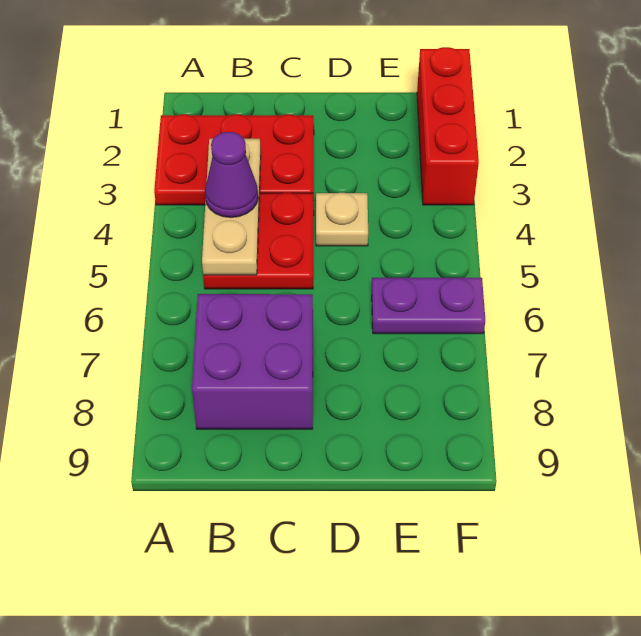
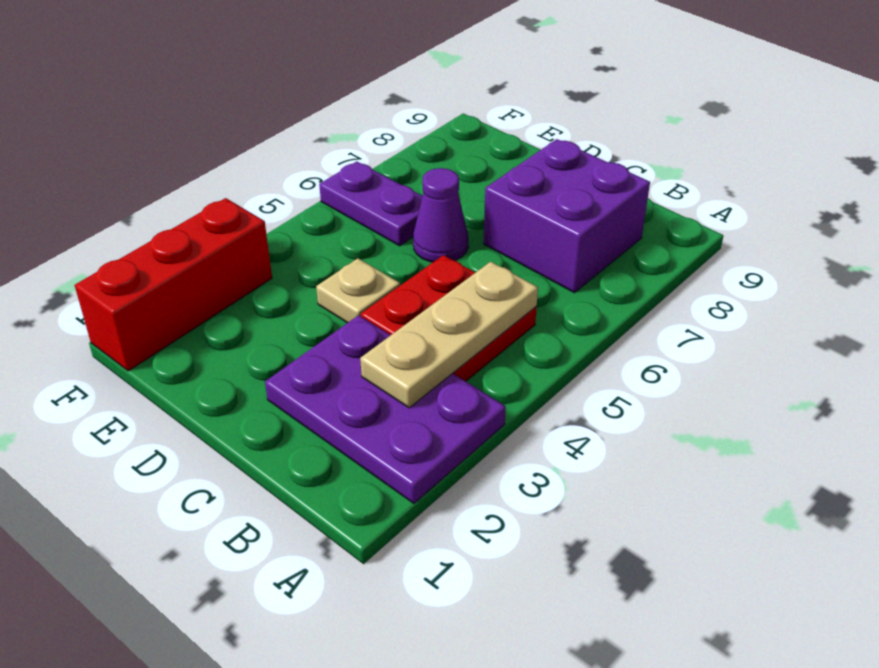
red plate A2:C3 level 1 -> purple plate A2:C3 level 1
purple cone B4 level 3 -> purple cone D6 level 1

